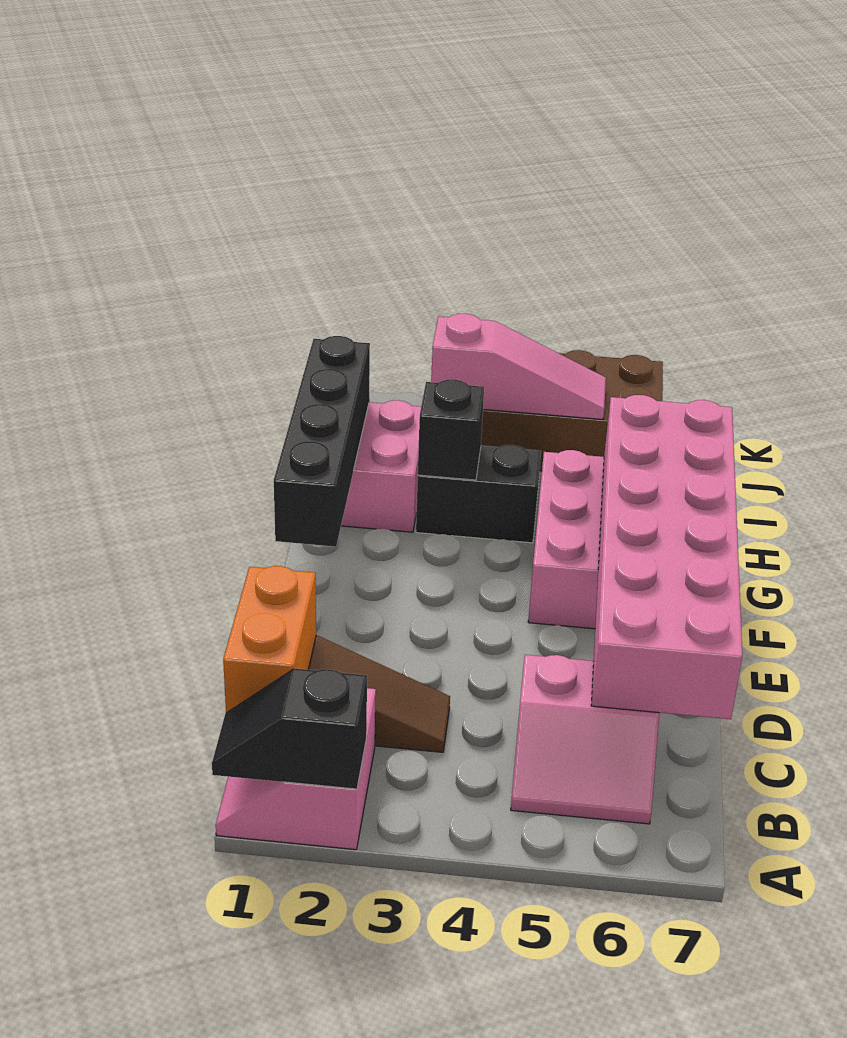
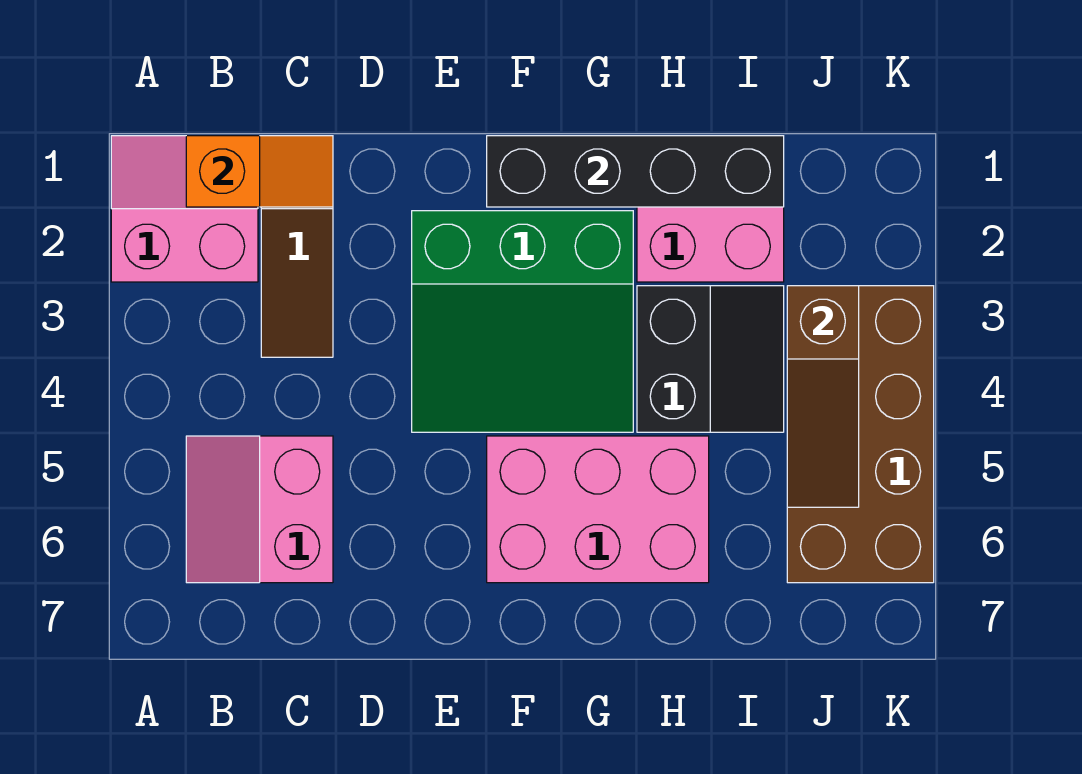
black slope A1:A2 level 2 top 2 -> none
orange brick B1:C1 level 2 -> orange slope B1:C1 level 2 top B
pink brick C6:H7 level 2 -> none
none -> green slope E2:G4 level 1 top 2
black brick H3 level 2 -> none
pink slope J3:J5 level 2 top 3 -> brown slope J3:J5 level 2 top 3

